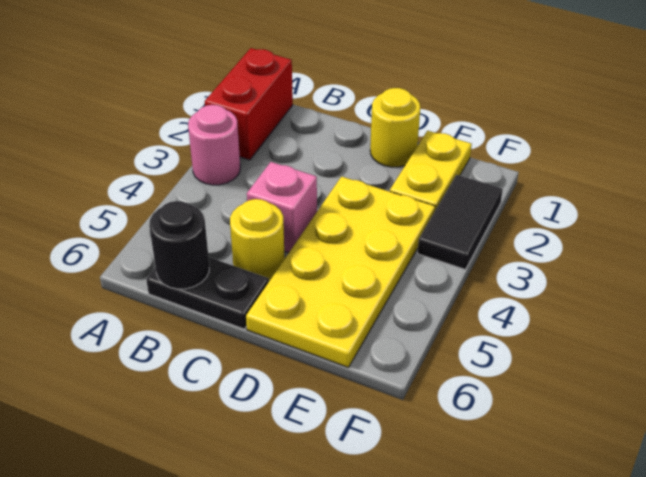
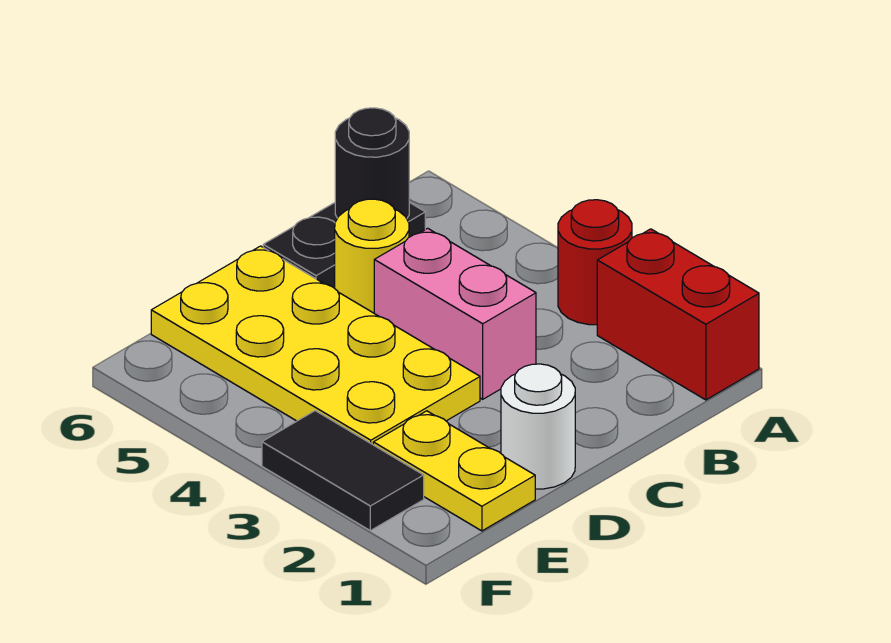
pink round brick A3 level 1 -> red round brick A3 level 1
pink brick C4 level 1 -> pink brick C3:C4 level 1
yellow round brick D1 level 1 -> white round brick D1 level 1

